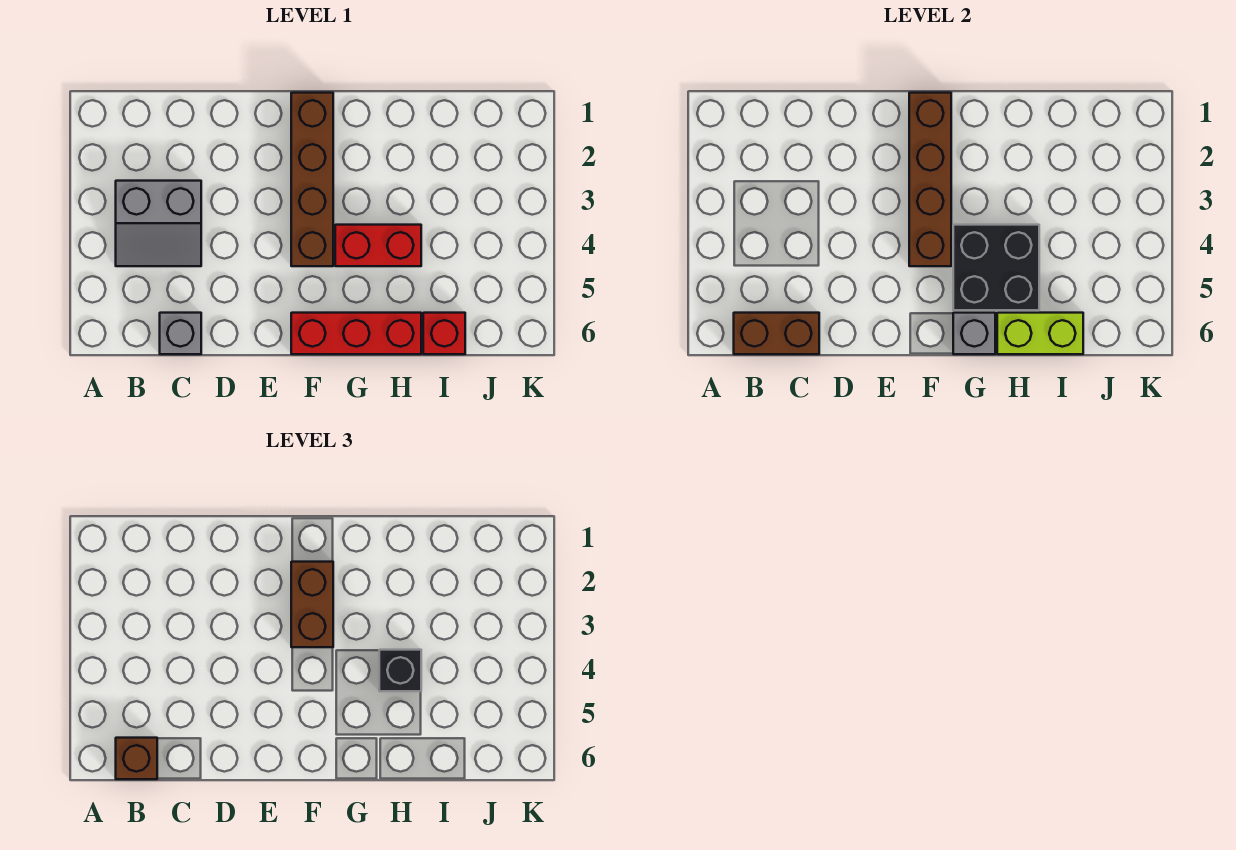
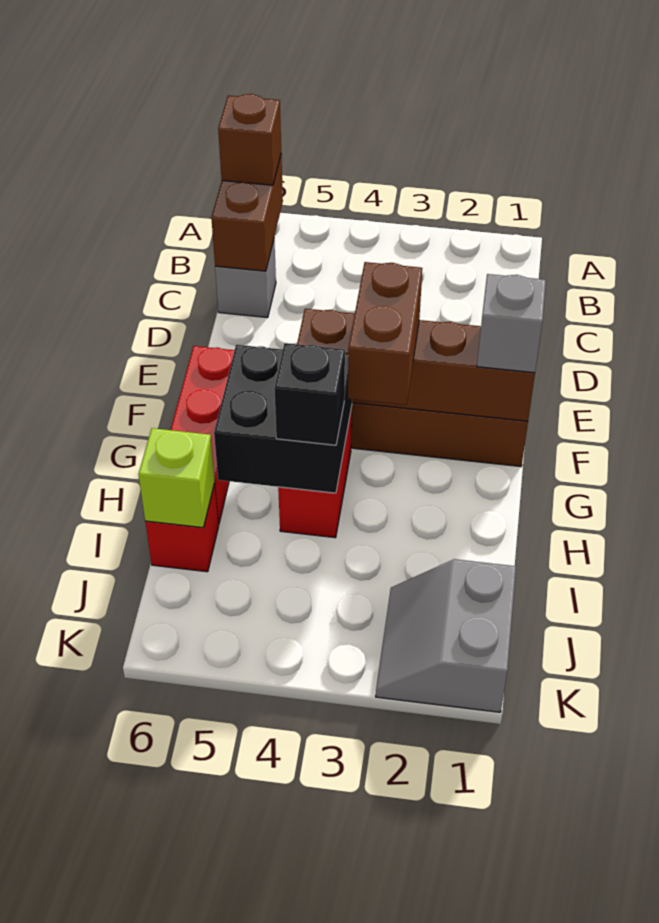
grey slope B3:C4 level 1 top 3 -> grey slope J1:K2 level 1 top 1
brown brick F2:F3 level 3 -> brown brick F3:G3 level 3
grey brick G6 level 2 -> grey brick F1 level 3
lime brick H6:I6 level 2 -> lime brick I6 level 2

